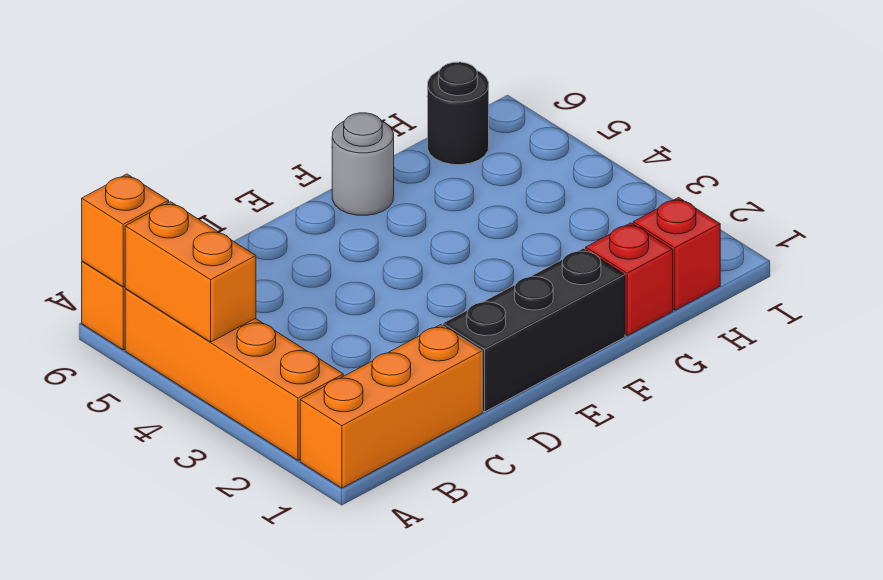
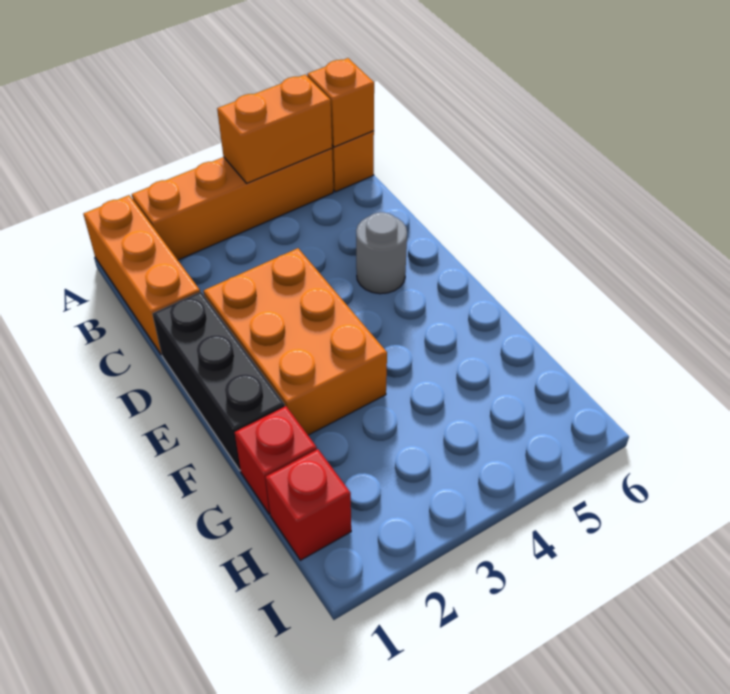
none -> orange brick D2:F3 level 1
grey round brick F6 level 1 -> grey round brick D5 level 1
black round brick H6 level 1 -> none

